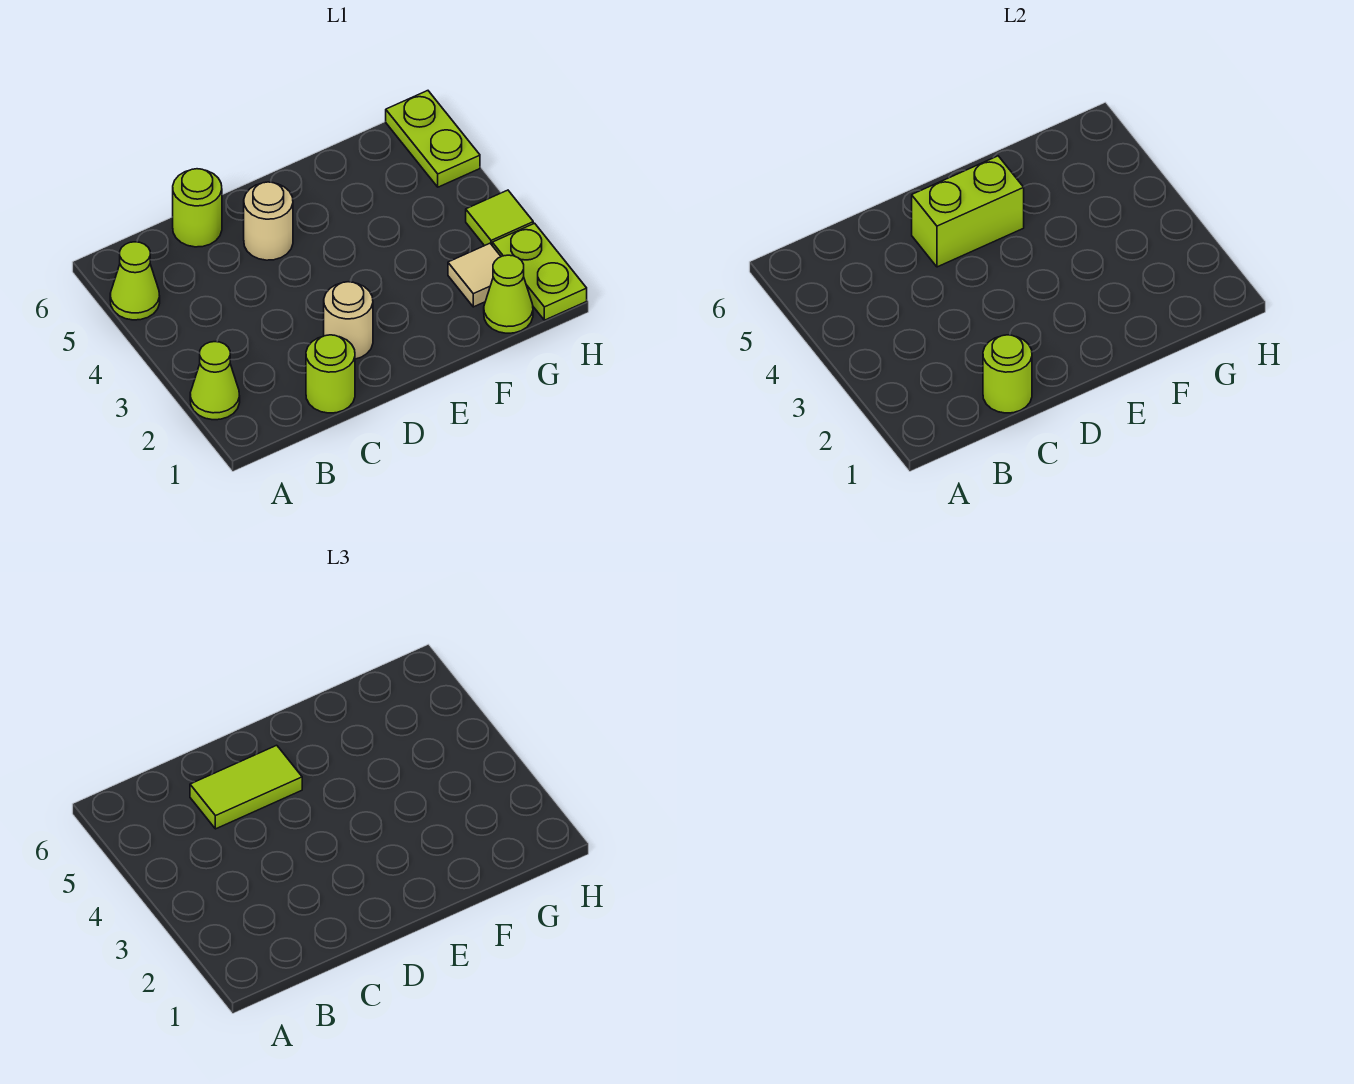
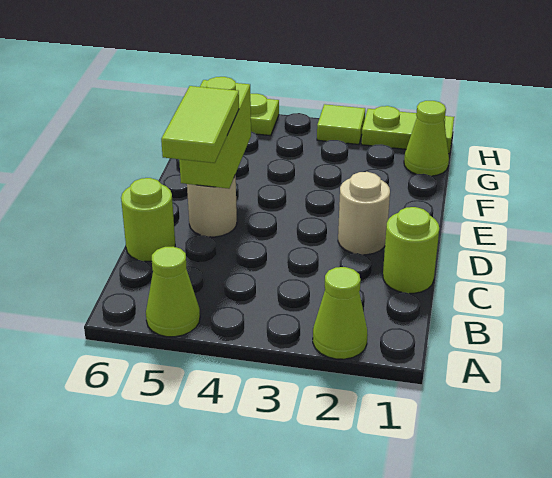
lime round brick C1 level 2 -> none
tan tile G2 level 1 -> none

